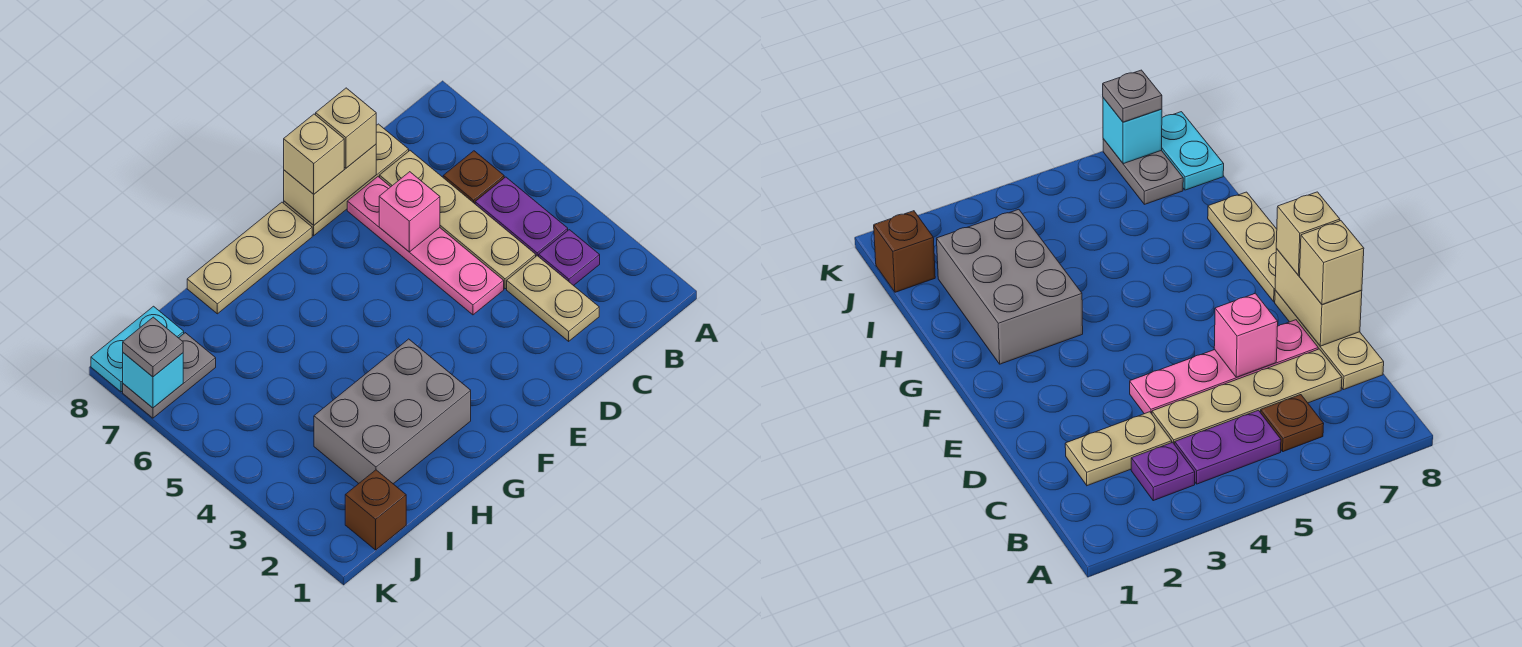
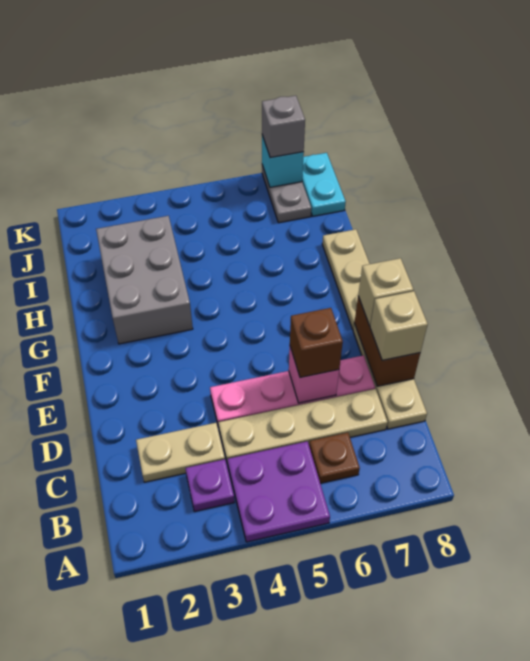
purple plate B4:B5 level 1 -> purple plate A4:B5 level 1
tan brick D8:E8 level 2 -> brown brick D8:E8 level 2
brown brick J1 level 1 -> brown brick D6 level 3
grey plate K7 level 3 -> grey brick K7 level 3

